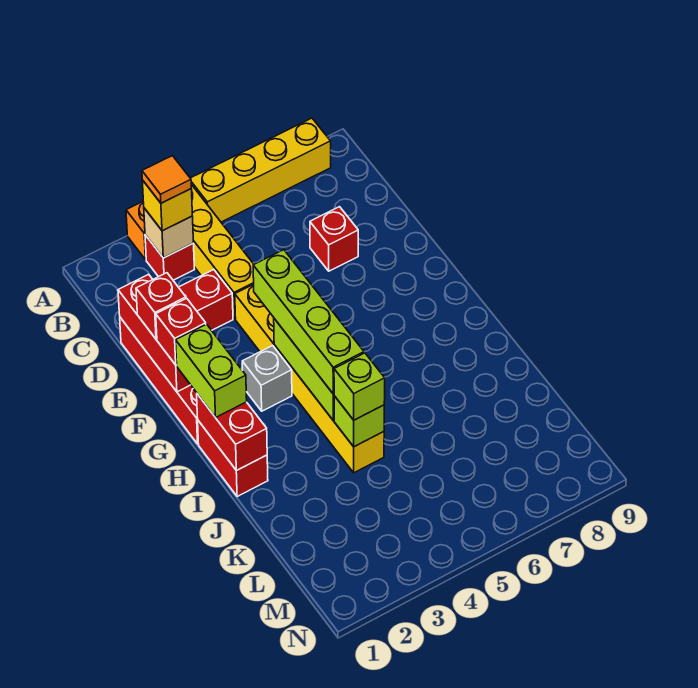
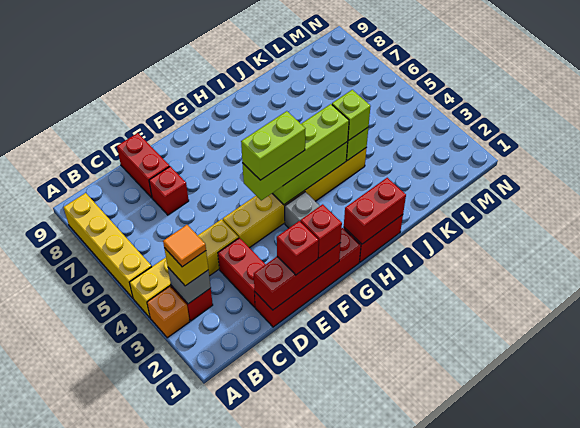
tan brick B3 level 2 -> grey brick B3 level 2
none -> red brick D8:D9 level 1
lime brick G1:H1 level 3 -> lime brick F4:G4 level 4

